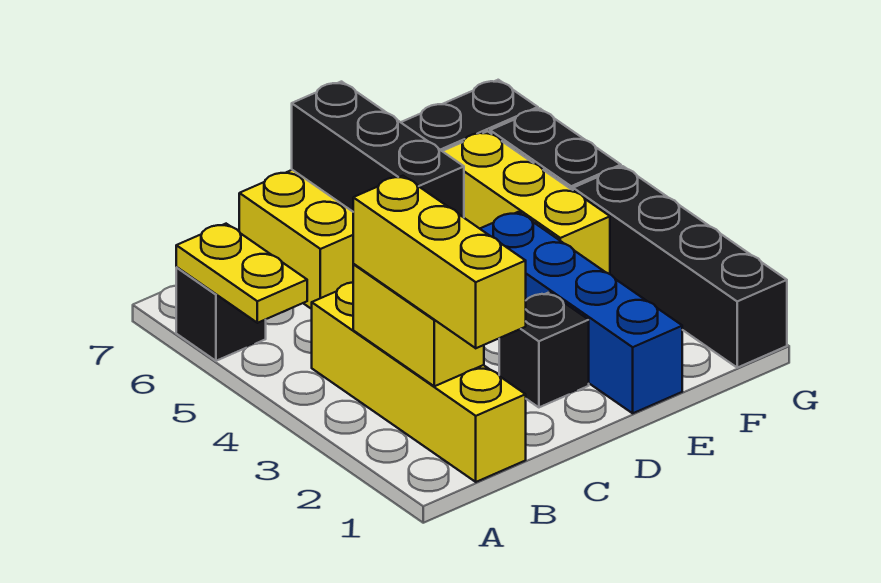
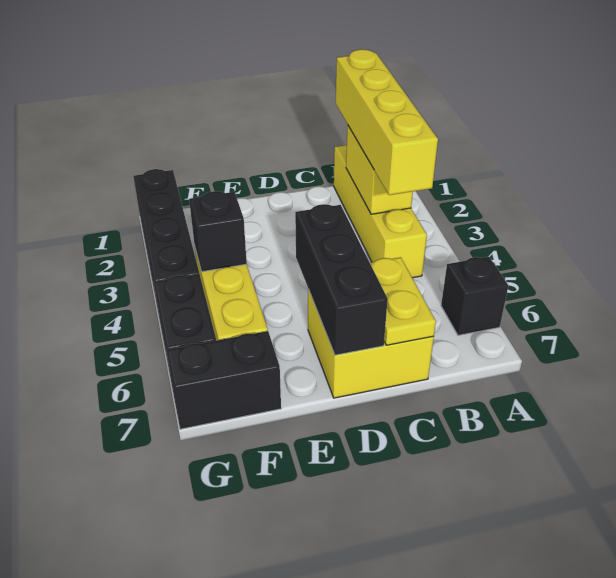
yellow plate A5:A6 level 2 -> yellow plate C6:C7 level 2
yellow brick B1:B3 level 3 -> yellow brick B1:B4 level 3
black brick D2 level 1 -> black brick F4 level 2
blue brick E1:E4 level 1 -> none

